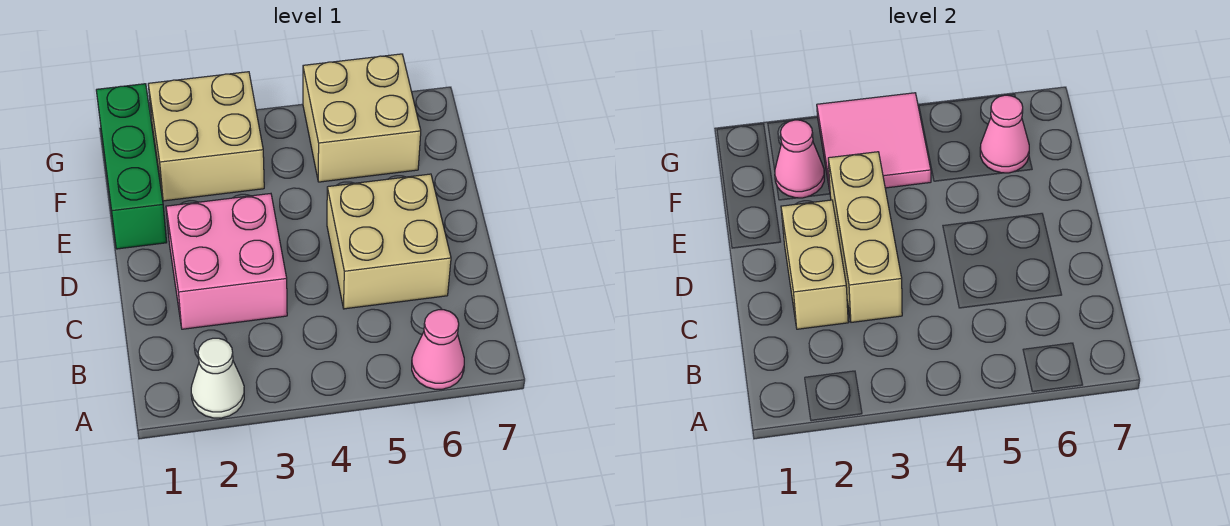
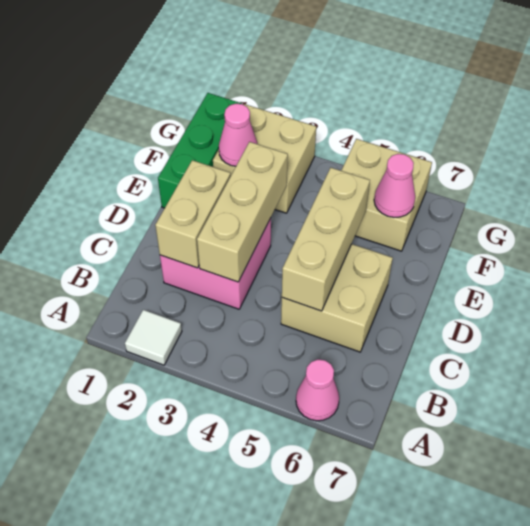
white cone A2 level 1 -> white tile A2 level 1
none -> tan brick C5:E5 level 2
pink tile F3:G4 level 2 -> none

